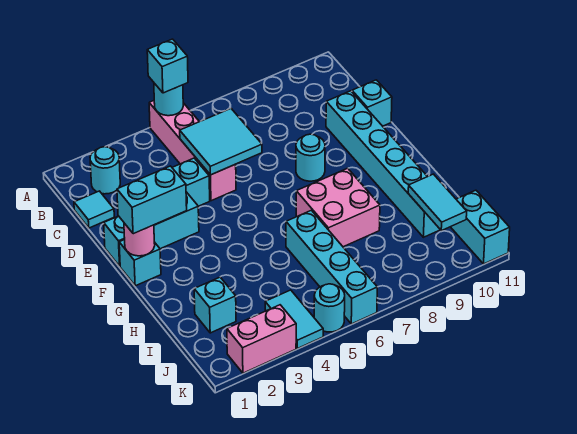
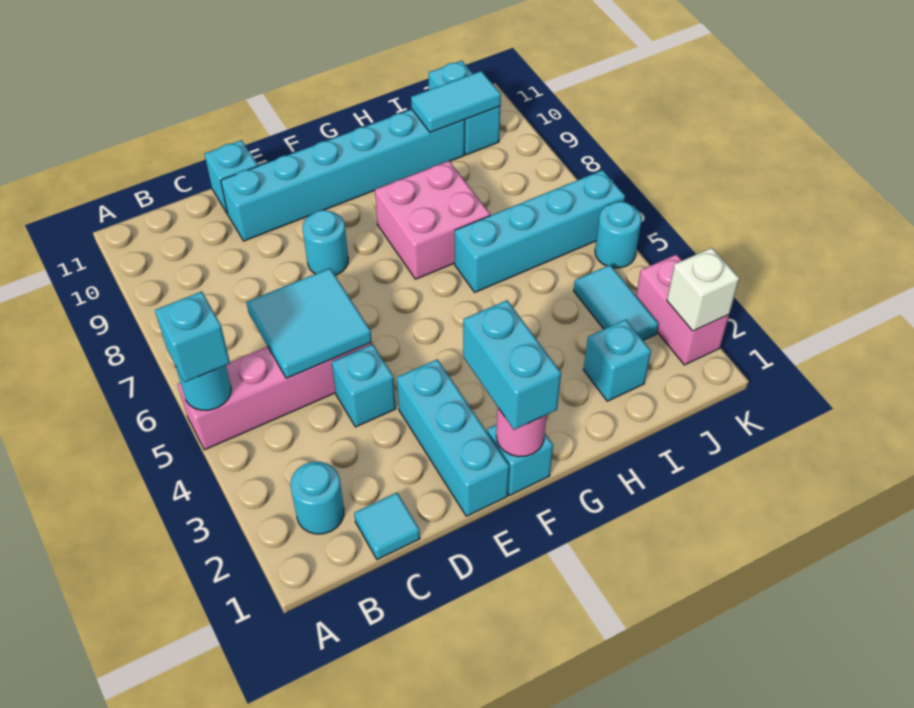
cyan tile J4:K4 level 1 -> cyan tile J3:J4 level 1
cyan brick J11:K11 level 1 -> cyan brick J10:J11 level 1
none -> white brick K2 level 2

